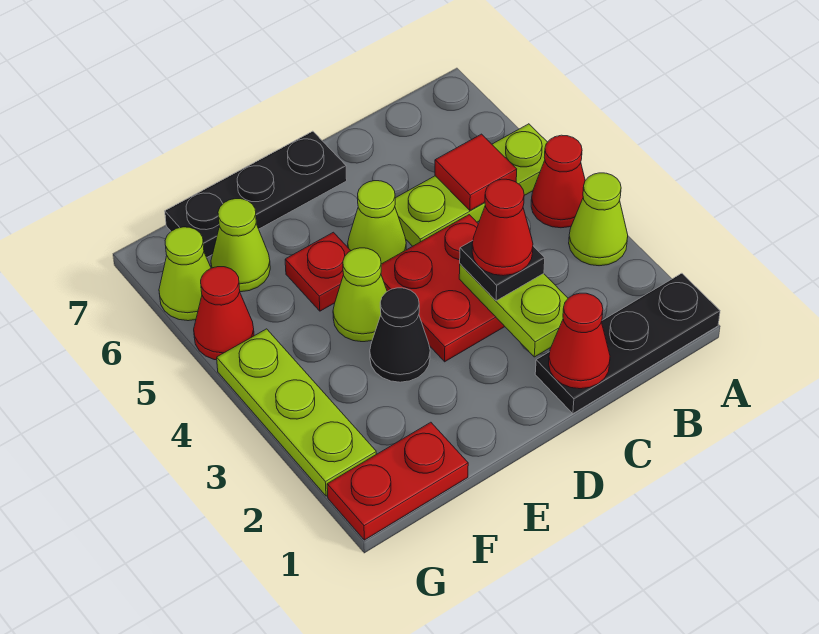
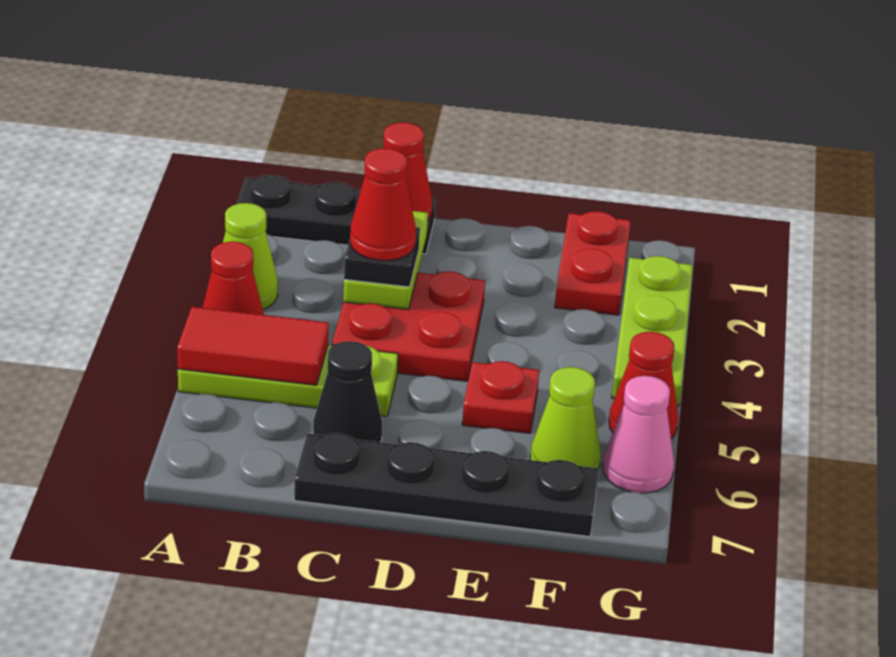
red tile B5 level 2 -> red tile A5:B5 level 2
lime cone D5 level 1 -> none
black plate D7:F7 level 1 -> black plate C7:F7 level 1
black cone E3 level 1 -> black cone C6 level 1
lime cone E4 level 1 -> none
red plate F1:G1 level 1 -> red plate F1:F2 level 1
lime cone G6 level 1 -> pink cone G6 level 1

